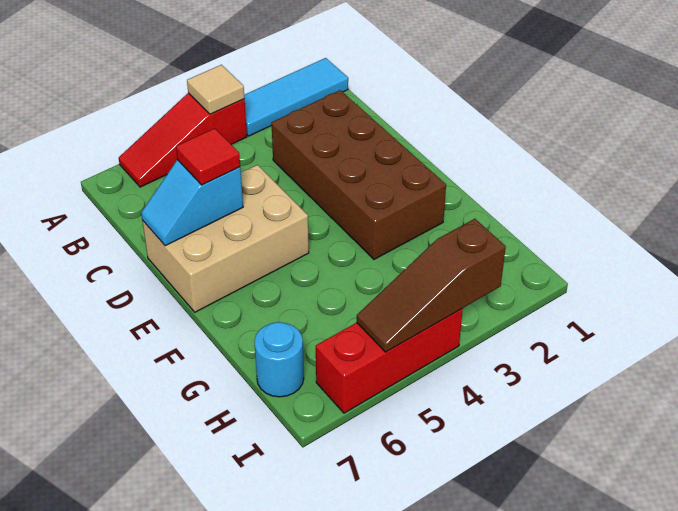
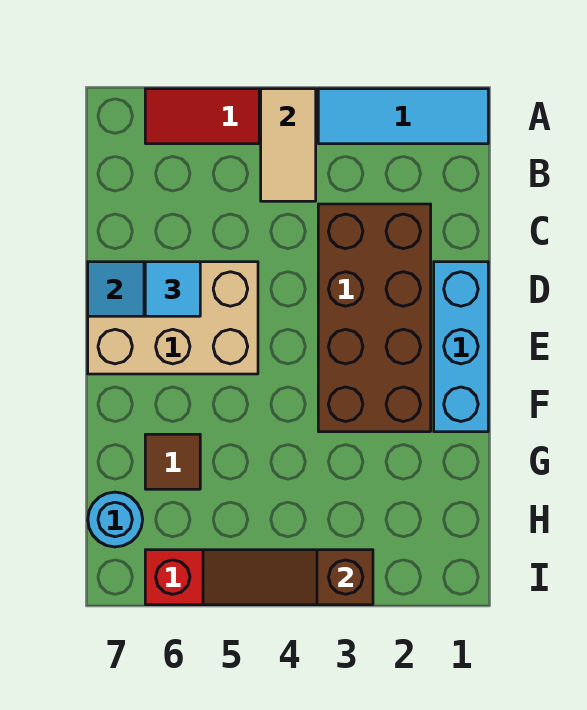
tan tile A4 level 2 -> tan tile A4:B4 level 2
none -> cyan brick D1:F1 level 1
red tile D6 level 3 -> cyan tile D6 level 3
none -> brown tile G6 level 1

